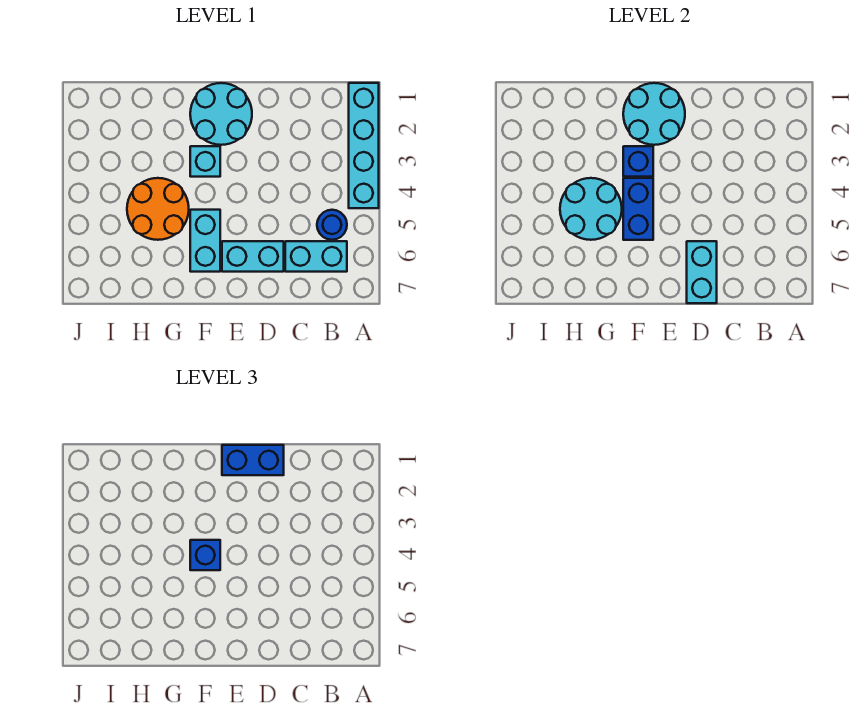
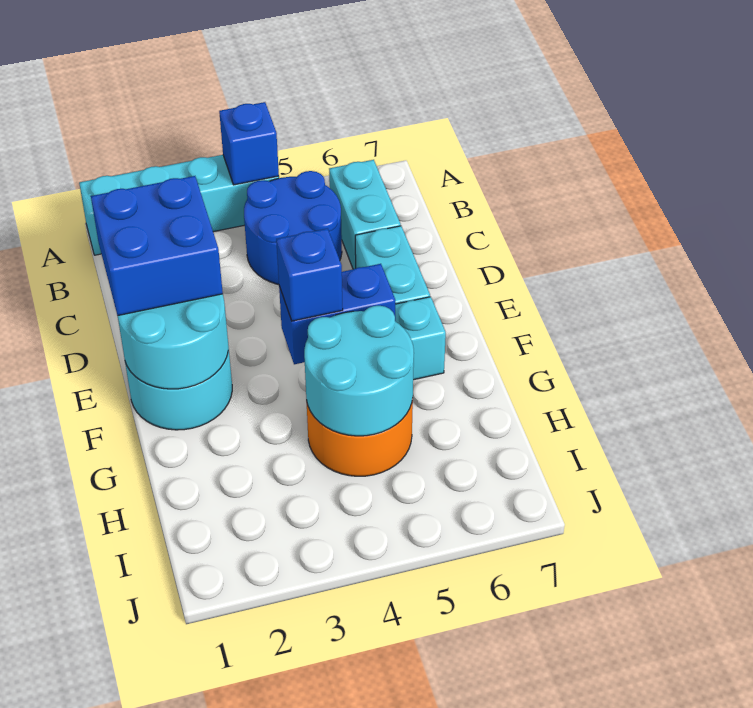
blue round brick B5 level 1 -> blue round brick B4:C5 level 1
blue brick D1:E1 level 3 -> blue brick D1:E2 level 3
cyan brick D6:D7 level 2 -> none
cyan brick F3 level 1 -> none
blue brick F3 level 2 -> blue brick A4 level 2

